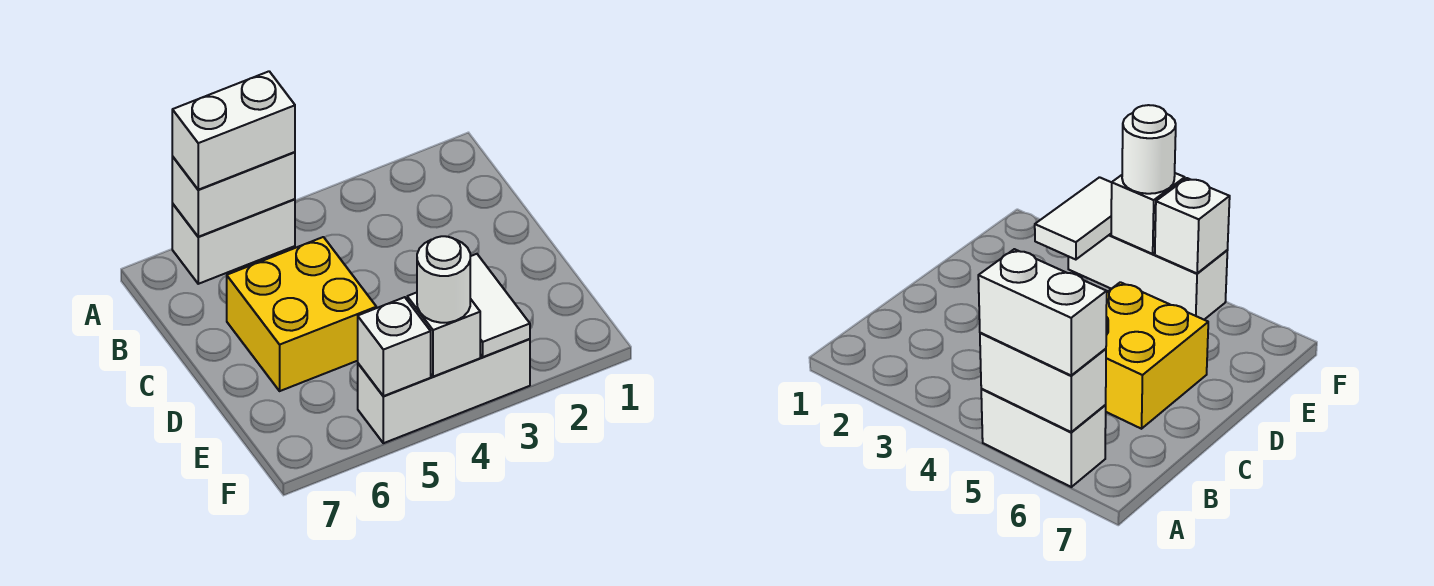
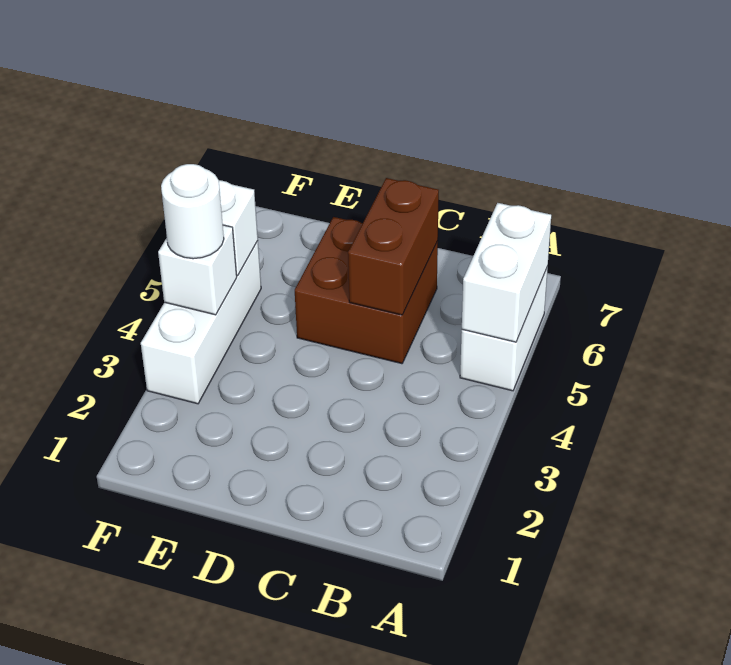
white brick A5:A6 level 3 -> none
yellow brick C5:D6 level 1 -> brown brick C5:D6 level 1
none -> brown brick C5:C6 level 2
white tile E3:F3 level 2 -> none

